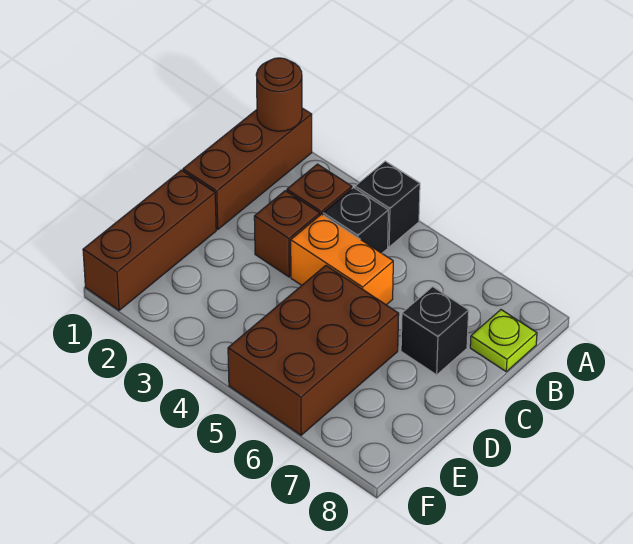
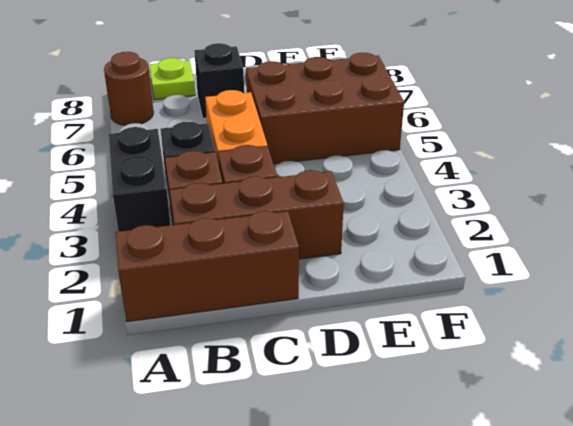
brown round brick A1 level 2 -> brown round brick A7 level 1
black brick A4 level 1 -> black brick A3:A4 level 1
brown brick D1:F1 level 1 -> brown brick B2:D2 level 1

